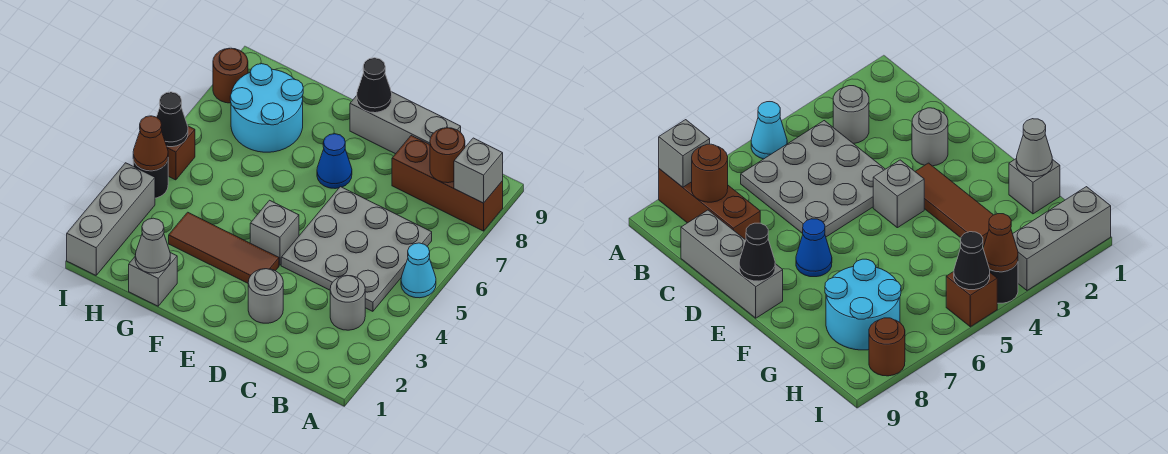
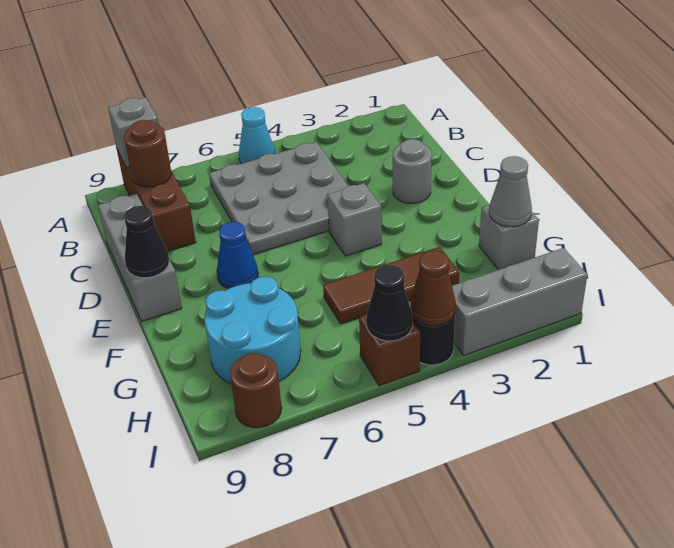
grey round brick B3 level 1 -> none
brown tile E3:G3 level 1 -> brown tile G3:G5 level 1

